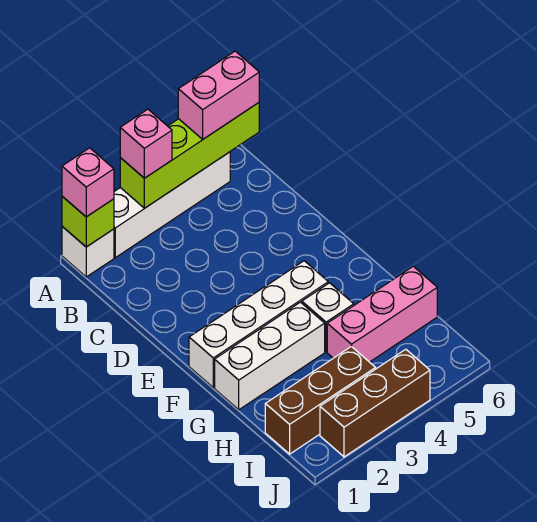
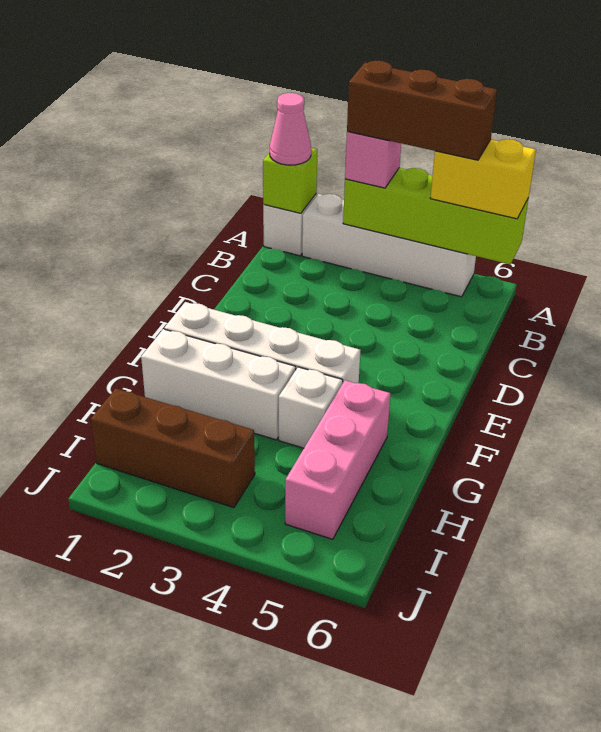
pink brick A1 level 3 -> pink cone A1 level 3
pink brick A5:A6 level 3 -> yellow brick A5:A6 level 3
pink brick H4:H6 level 1 -> pink brick G5:I5 level 1
brown brick J2:J4 level 1 -> brown brick A3:A5 level 4

